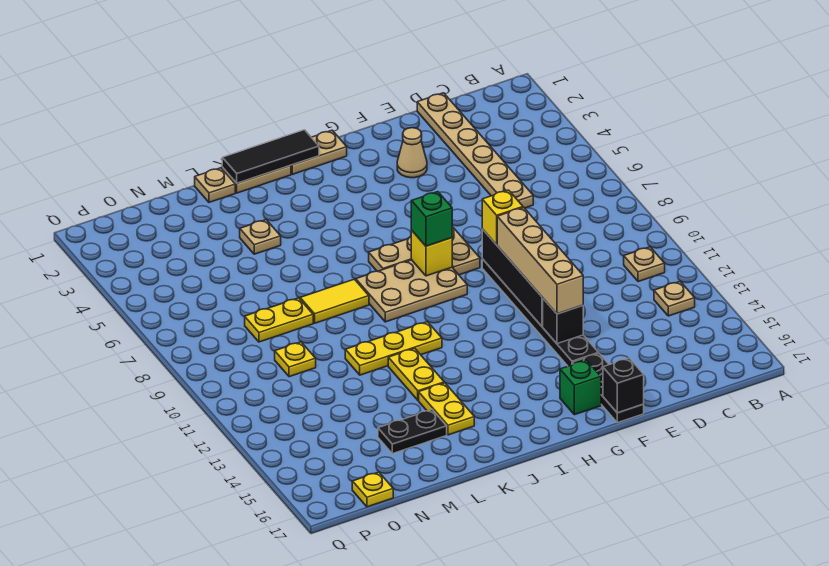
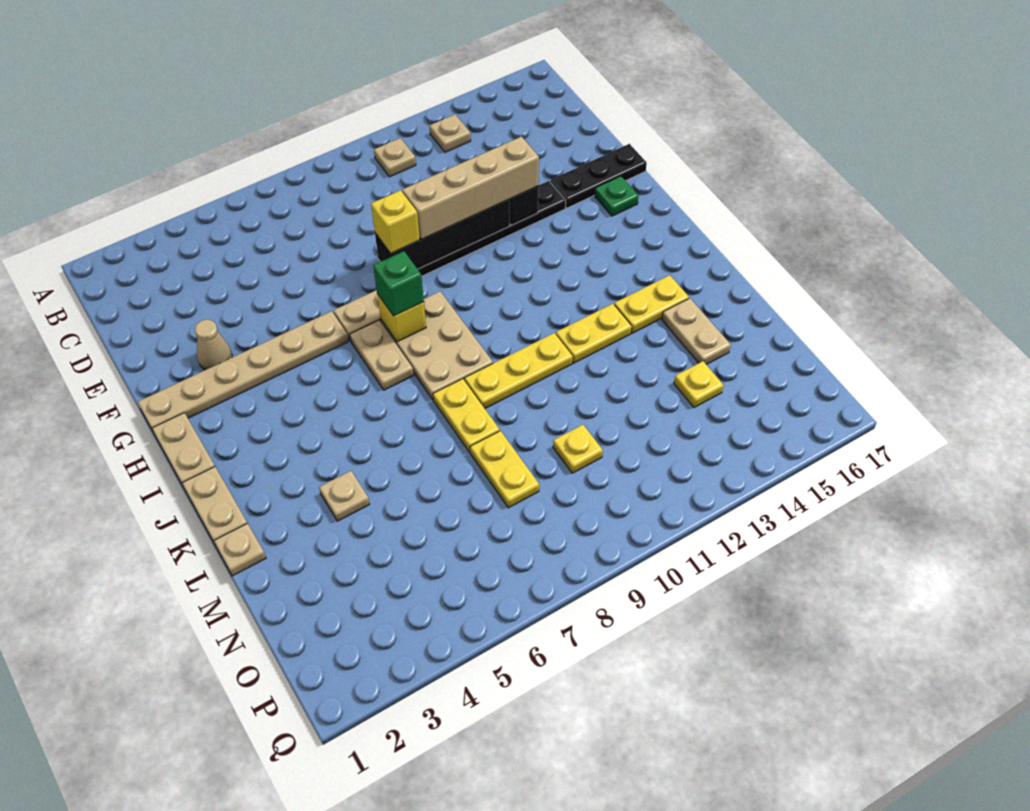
tan plate D1:D6 level 1 -> tan plate G1:G6 level 1
black brick F17 level 2 -> none
green brick G16 level 1 -> green plate G16 level 1
black tile I1:K1 level 2 -> none
yellow plate J11:L11 level 1 -> yellow plate K9:K11 level 1
yellow tile K8:L8 level 1 -> yellow plate K8:L8 level 1
black plate L15:M15 level 1 -> tan plate L15:M15 level 1
yellow plate O17 level 1 -> yellow plate N14 level 1

